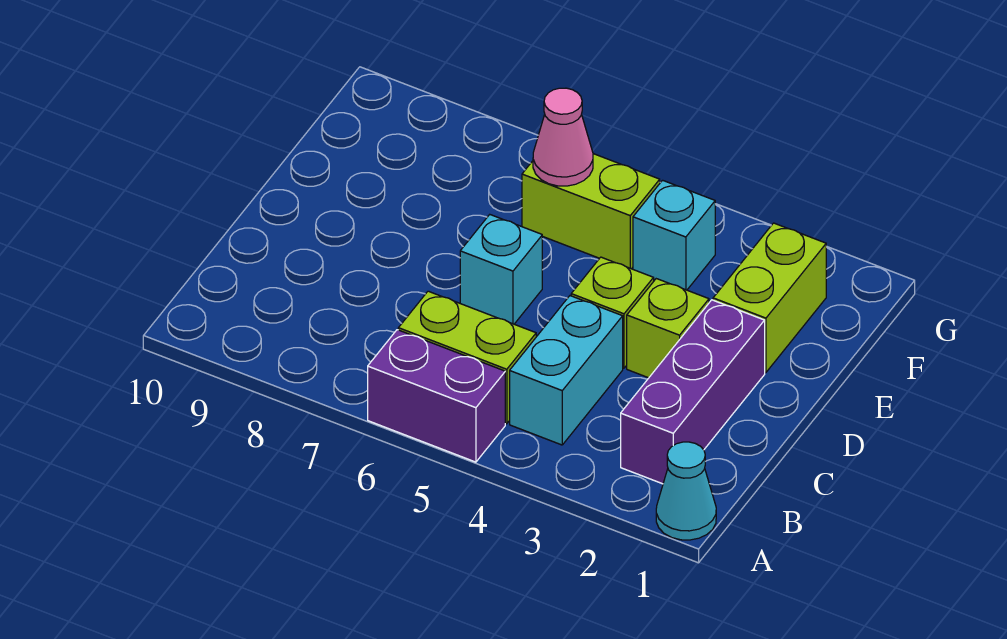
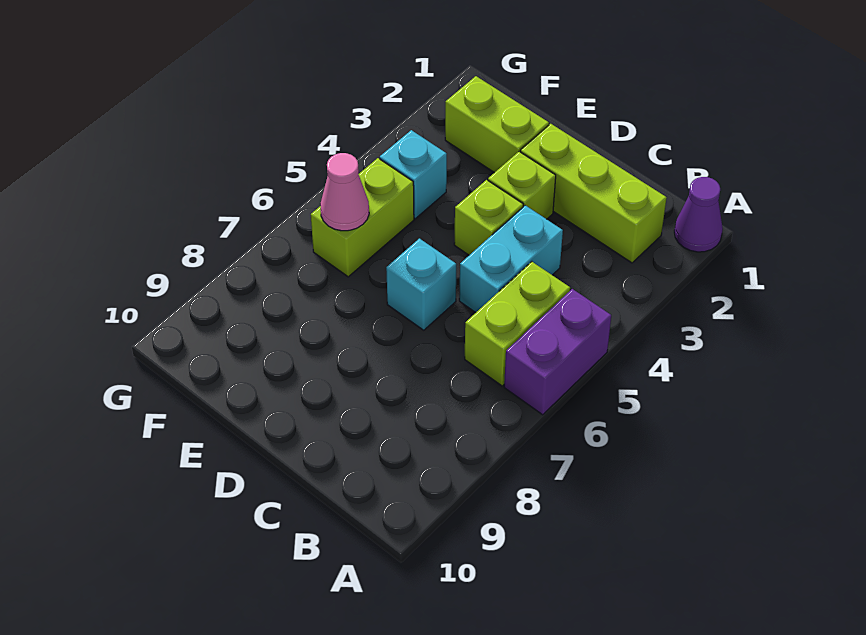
cyan cone A1 level 1 -> purple cone A1 level 1
purple brick B2:D2 level 1 -> lime brick B2:D2 level 1
cyan brick B4:C4 level 1 -> cyan brick C4:C5 level 1

